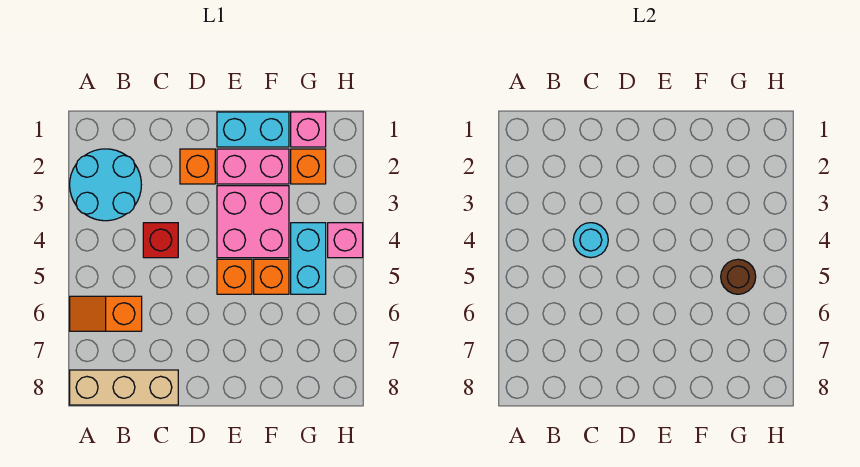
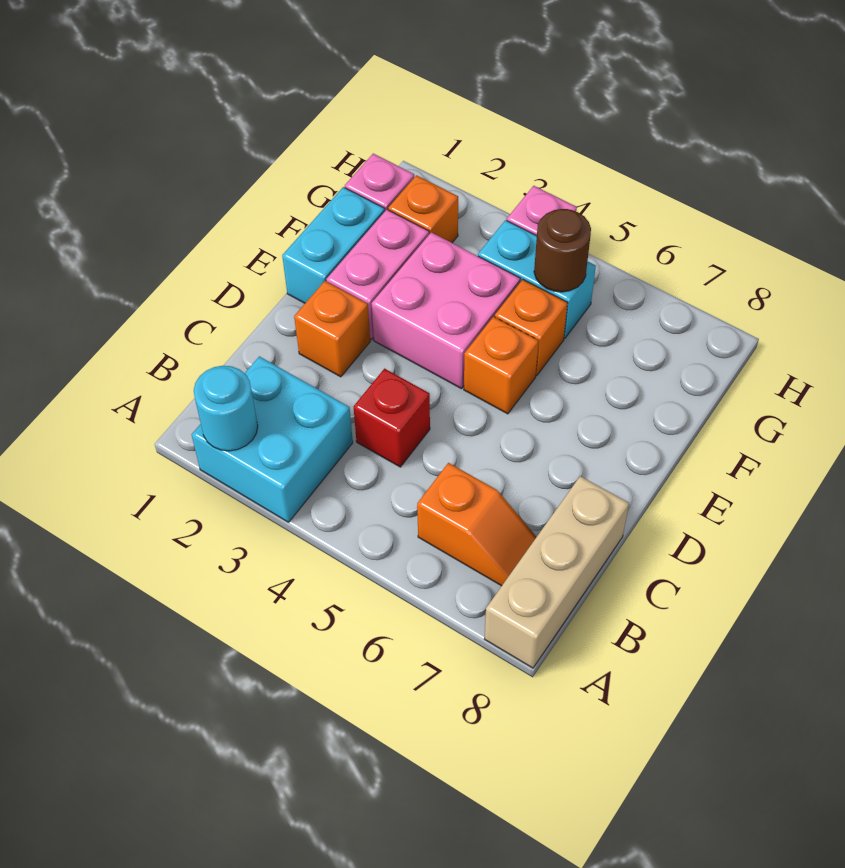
cyan round brick A2:B3 level 1 -> cyan brick A2:B3 level 1
orange slope A6:B6 level 1 top B -> orange slope B6:B7 level 1 top 6
cyan round brick C4 level 2 -> cyan round brick A2 level 2

